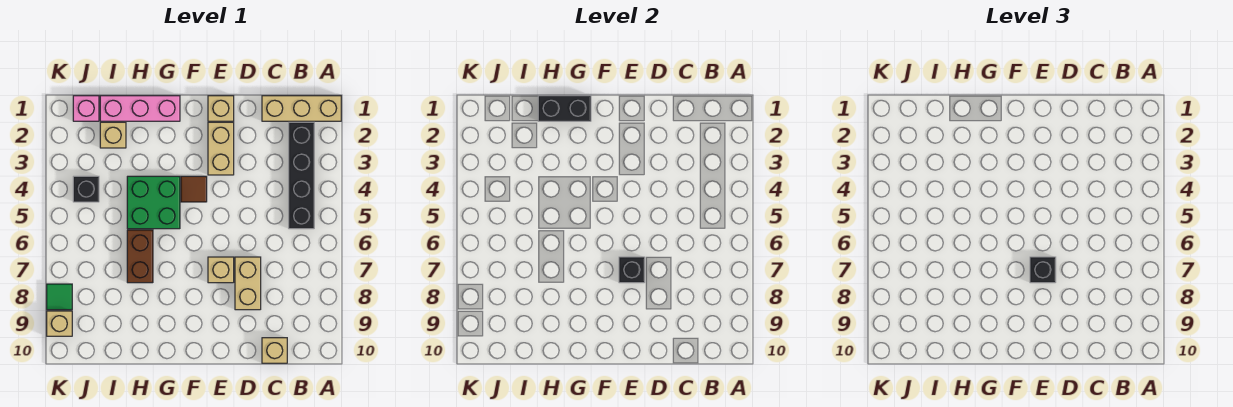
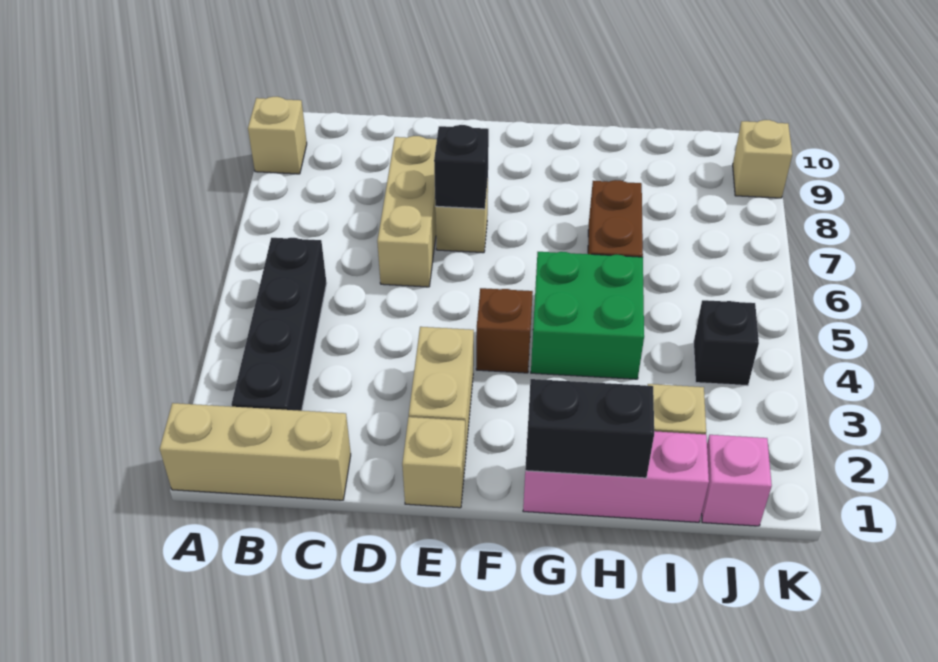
tan brick C10 level 1 -> tan brick A9 level 1
tan brick D7:D8 level 1 -> tan brick D6:D8 level 1
black brick E7 level 3 -> none
brown tile F4 level 1 -> brown brick F4 level 1
green tile K8 level 1 -> none

